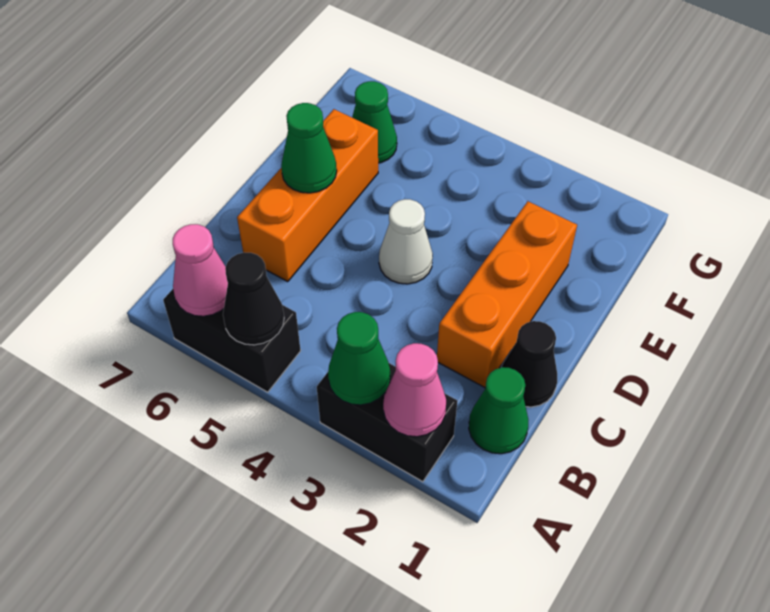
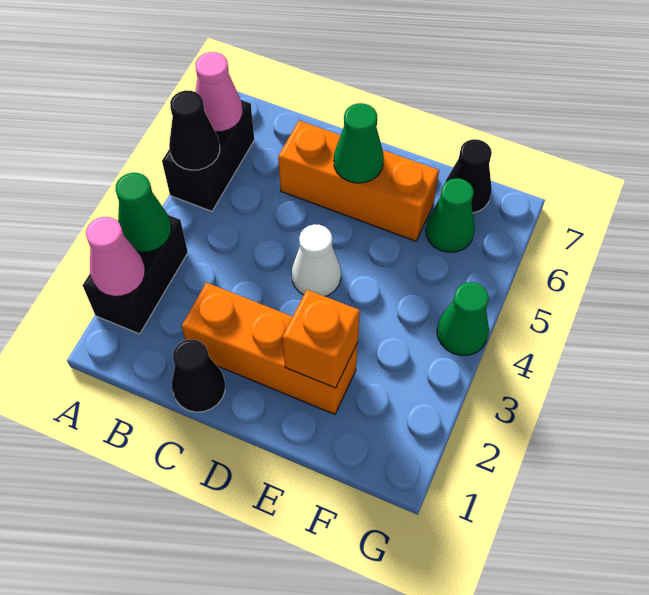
green cone B1 level 1 -> green cone G4 level 1
none -> orange brick E2 level 2
none -> black cone F7 level 1

